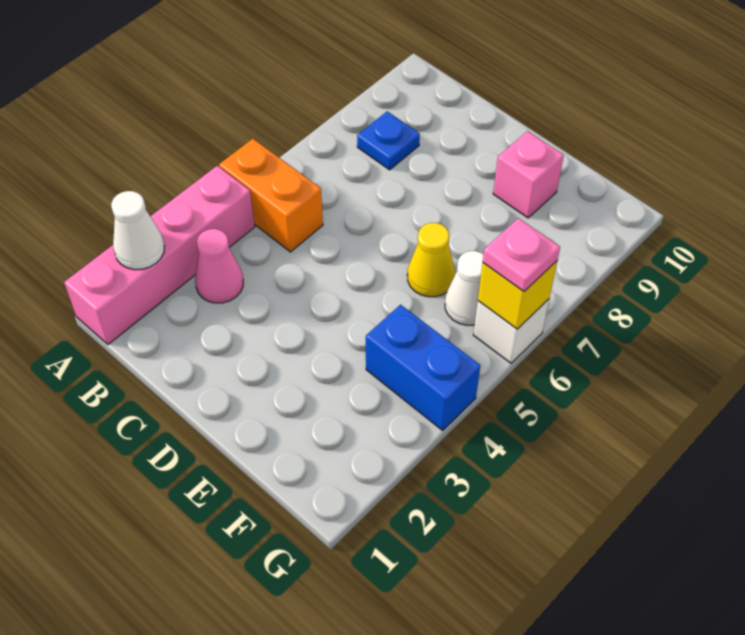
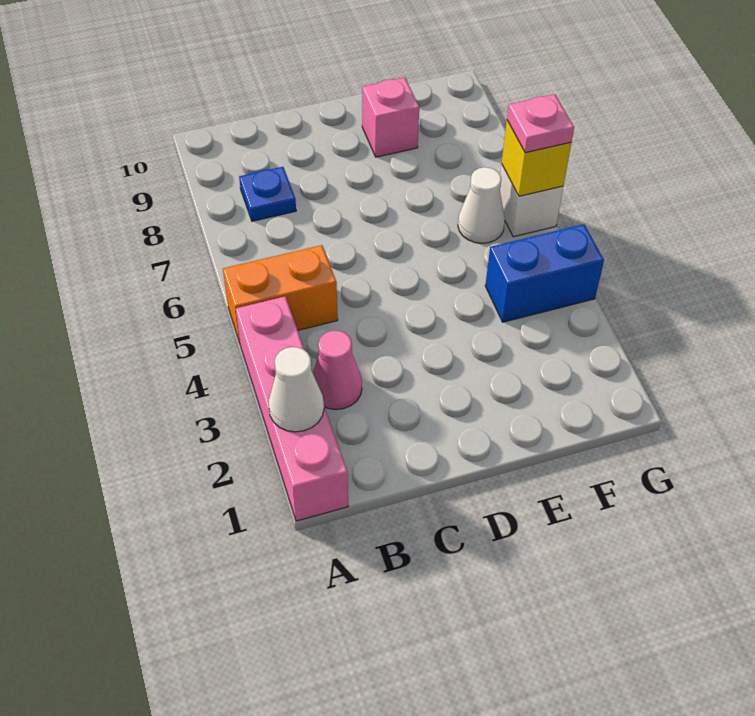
yellow cone E6 level 1 -> none

